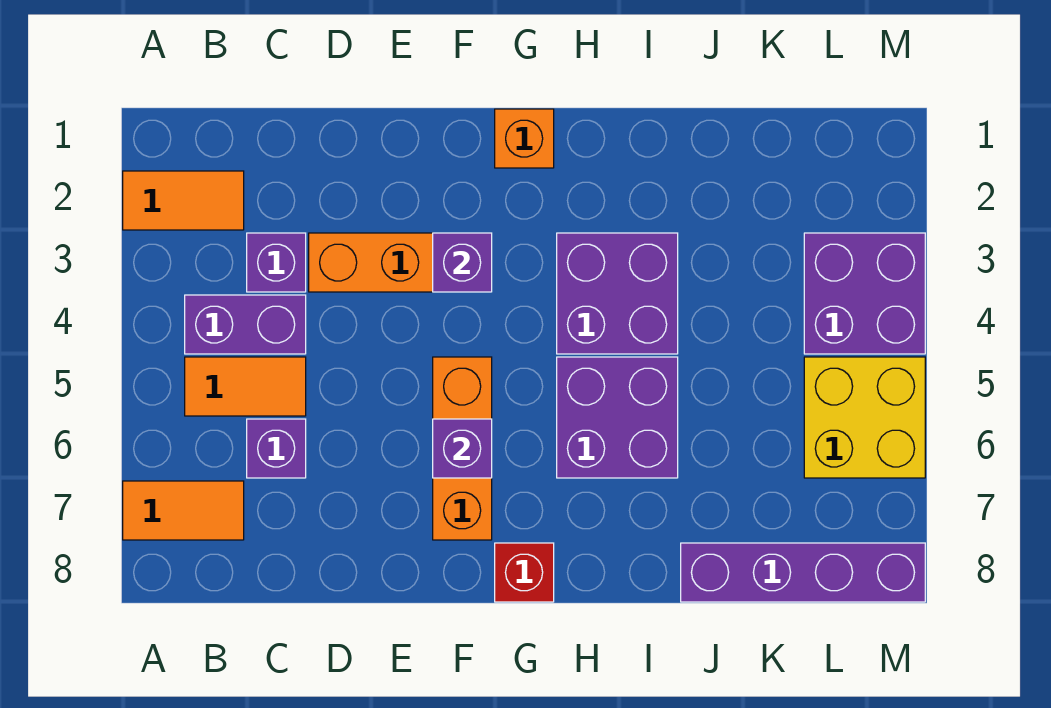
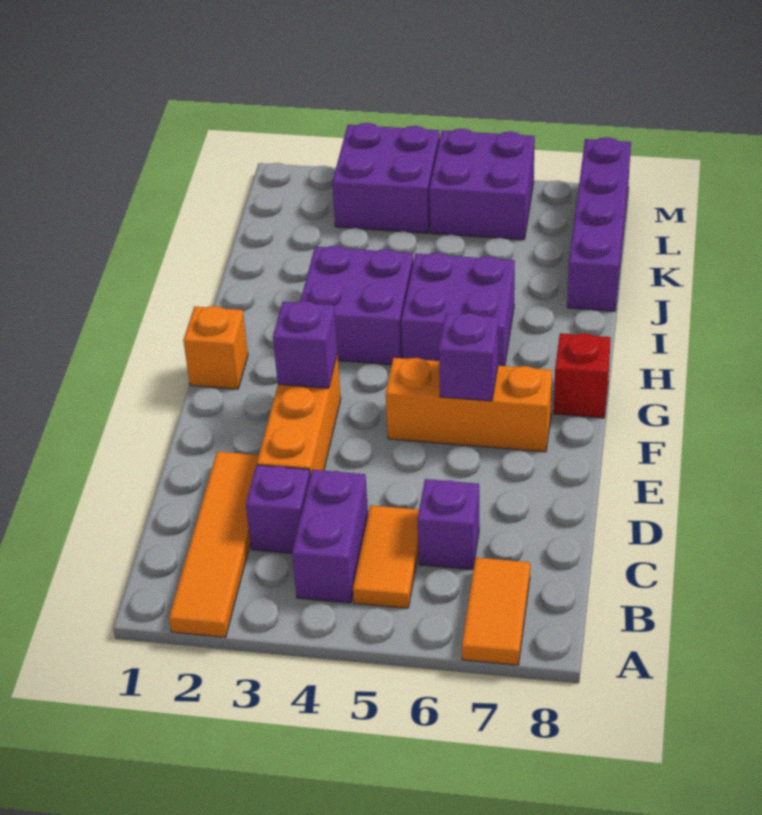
orange tile A2:B2 level 1 -> orange tile A2:D2 level 1
yellow brick L5:M6 level 1 -> purple brick L5:M6 level 1

